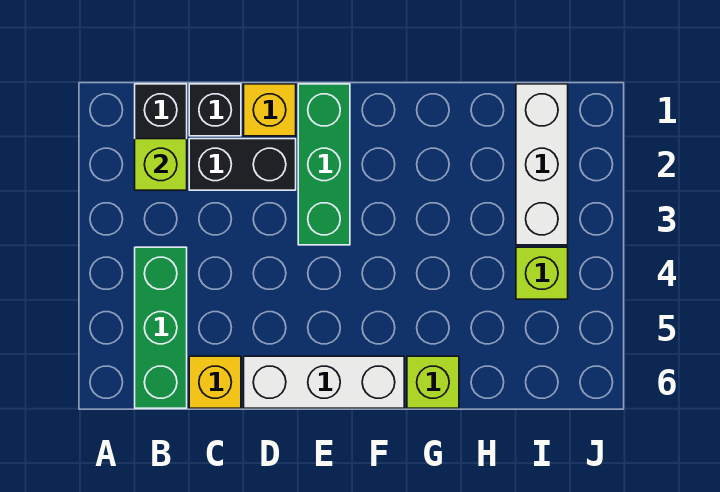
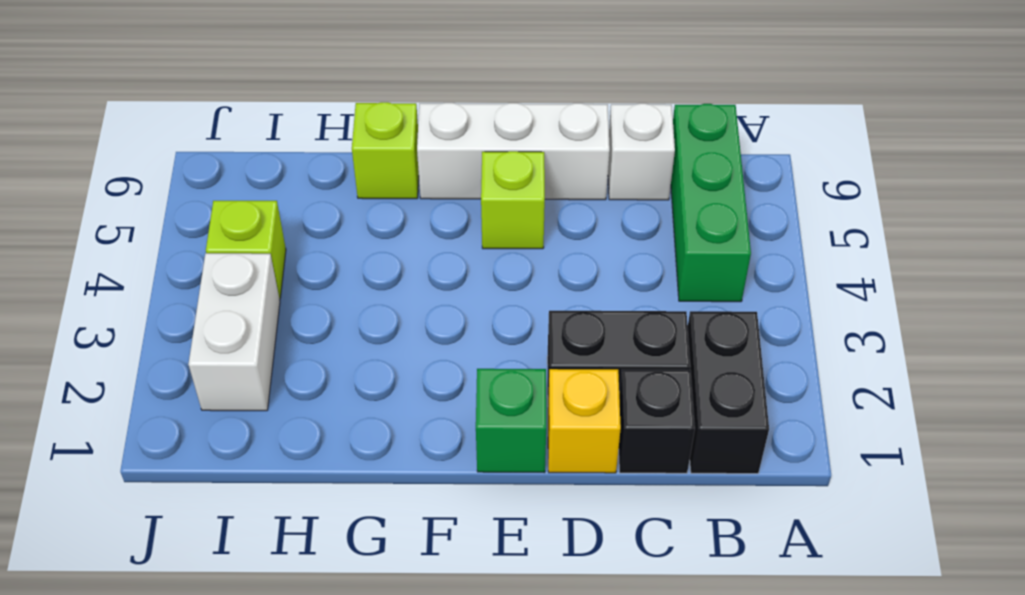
lime brick B2 level 2 -> lime brick E5 level 1
yellow brick C6 level 1 -> white brick C6 level 1
green brick E1:E3 level 1 -> green brick E1 level 1
white brick I1:I3 level 1 -> white brick I2:I3 level 1

